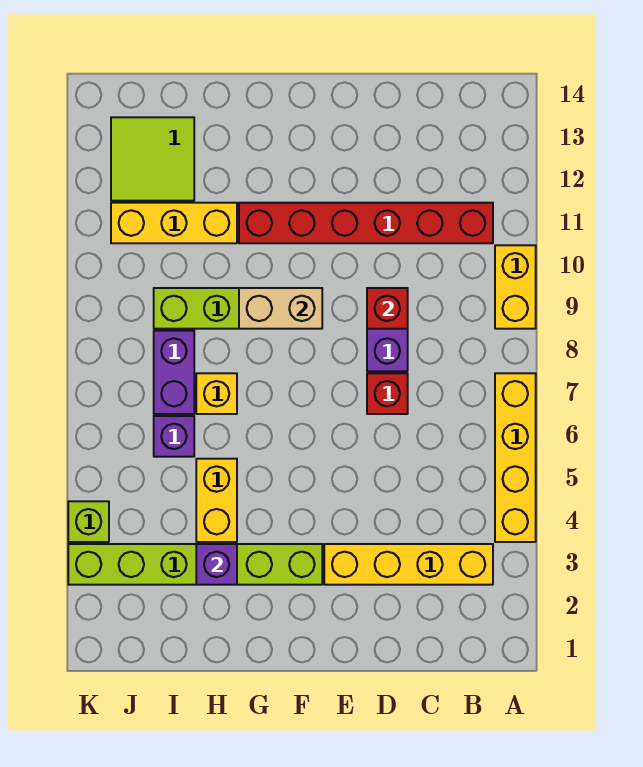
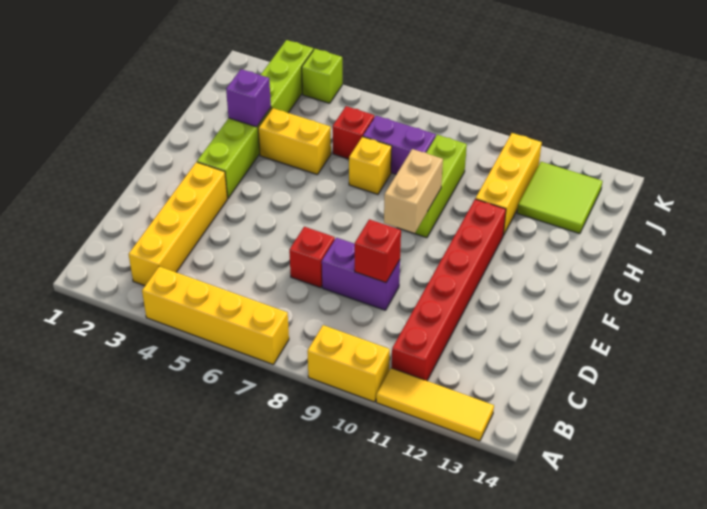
none -> yellow tile A11:A13 level 1
purple brick I6 level 1 -> red brick I6 level 1

